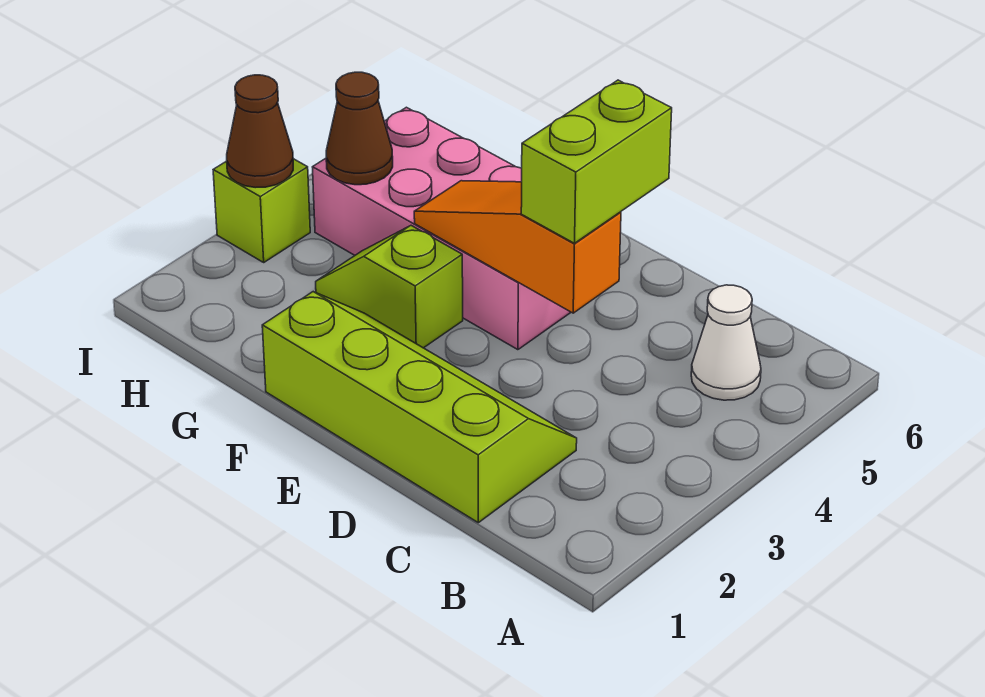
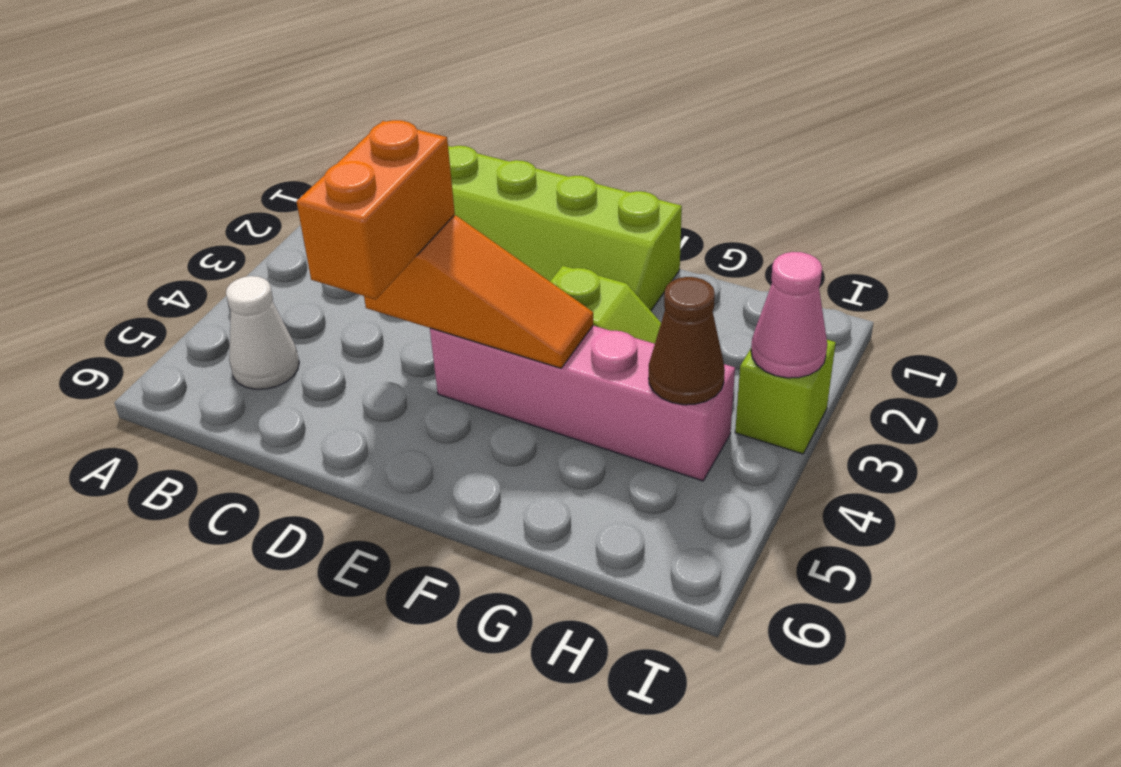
lime brick D4:D5 level 3 -> orange brick D4:D5 level 3
pink brick E4:H5 level 1 -> pink brick E4:H4 level 1
brown cone I3 level 2 -> pink cone I3 level 2

